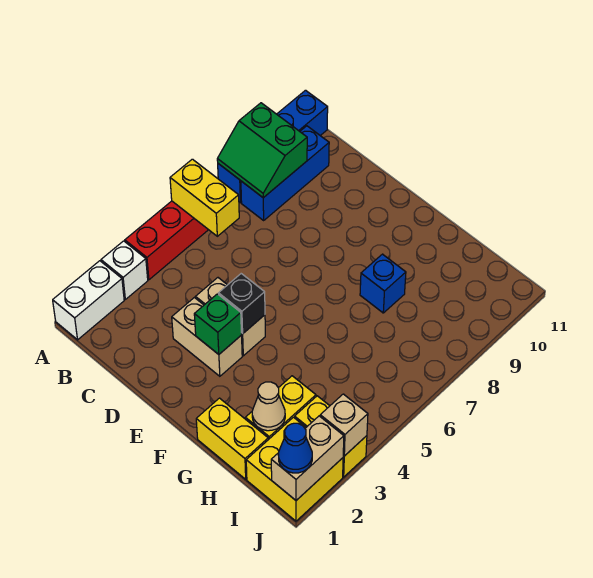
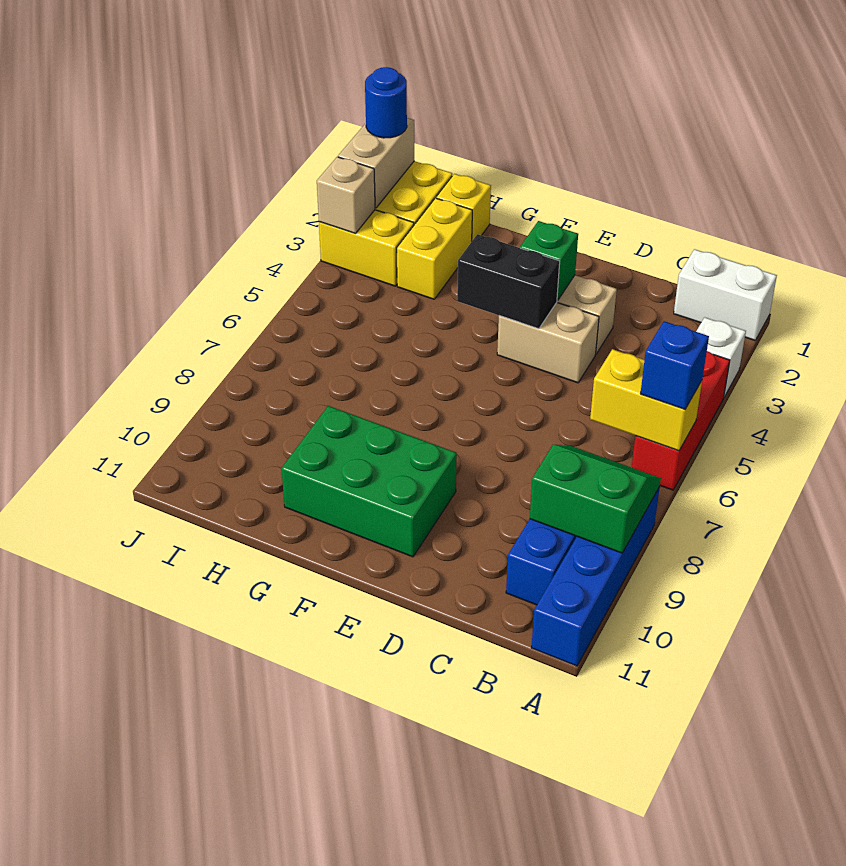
white brick A1:A2 level 1 -> white brick A1:B1 level 1
black brick E4 level 2 -> black brick E4:F4 level 2
none -> green brick E9:G10 level 1
yellow brick G1:H1 level 1 -> yellow brick H1 level 1
blue brick G8 level 1 -> blue brick A6 level 3
tan cone H2 level 2 -> none
blue cone J1 level 3 -> blue round brick J1 level 3

